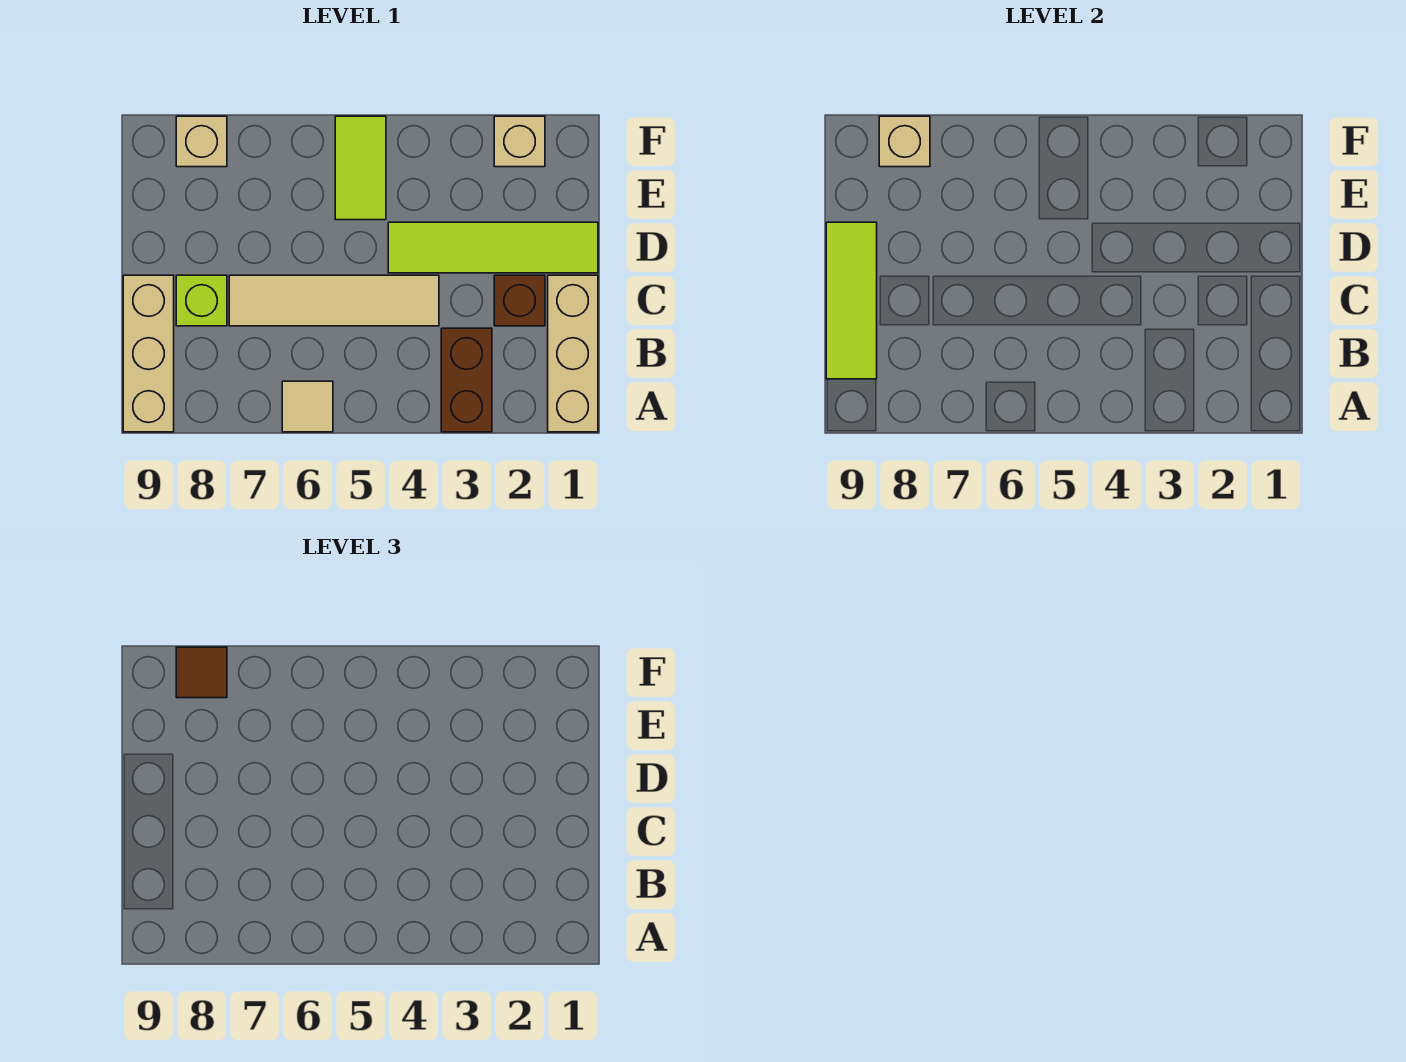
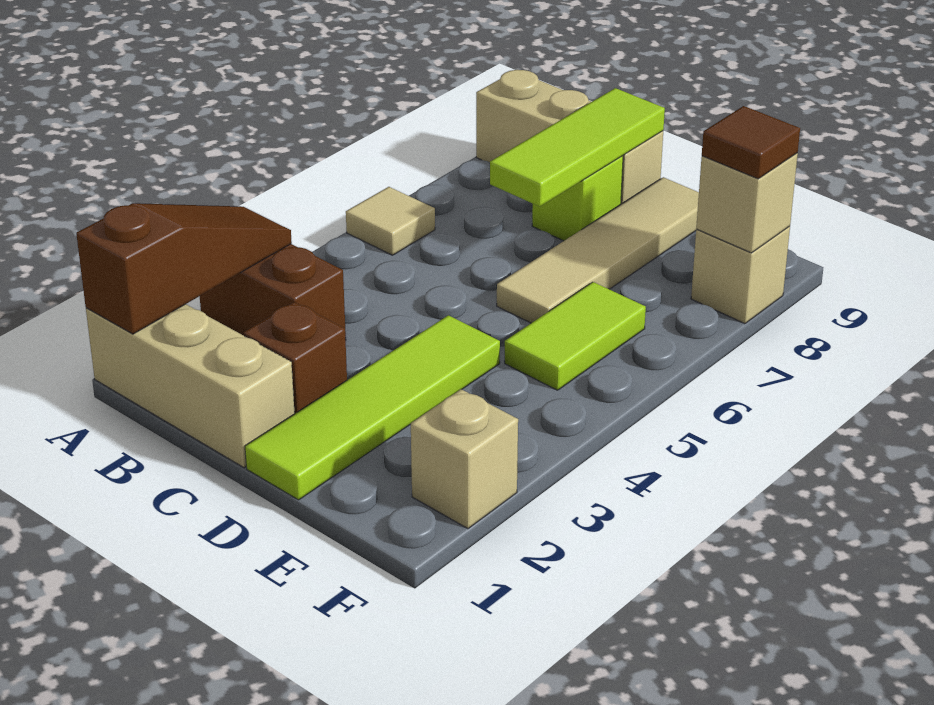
none -> brown slope A1:A3 level 2 top 1
lime tile B9:D9 level 2 -> lime tile C7:C9 level 2
tan tile C4:C7 level 1 -> tan tile D6:D9 level 1
lime tile E5:F5 level 1 -> lime tile E5:E6 level 1

